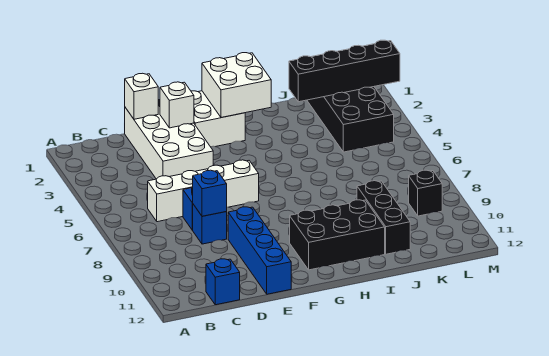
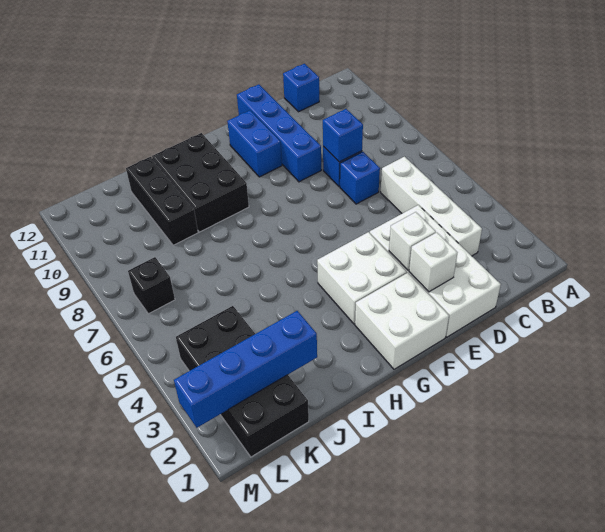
white brick C6:F6 level 1 -> white brick C3:C6 level 1
white brick D1 level 2 -> white brick E3 level 2
none -> blue brick F10:F11 level 1
white brick G1:H2 level 2 -> white brick F3:G4 level 1
black brick G10:I11 level 1 -> black brick H9:I11 level 1
black brick J2:M2 level 2 -> blue brick J2:M2 level 2
black brick L9 level 1 -> black brick L7 level 1

